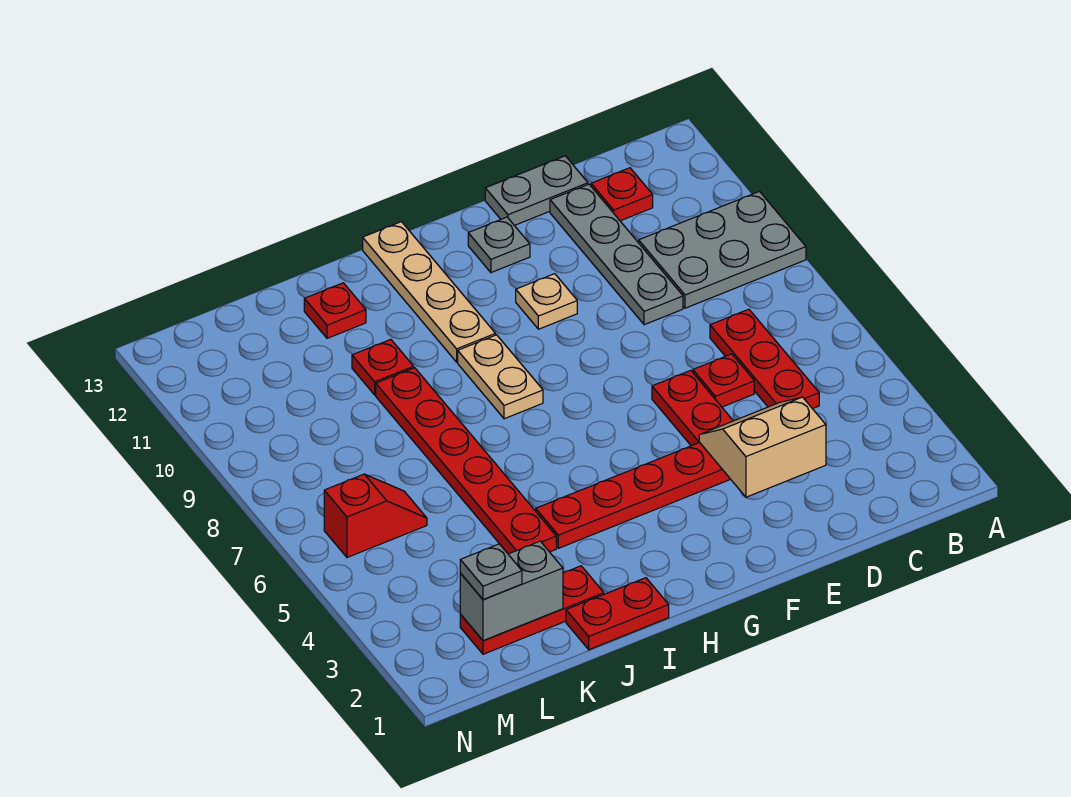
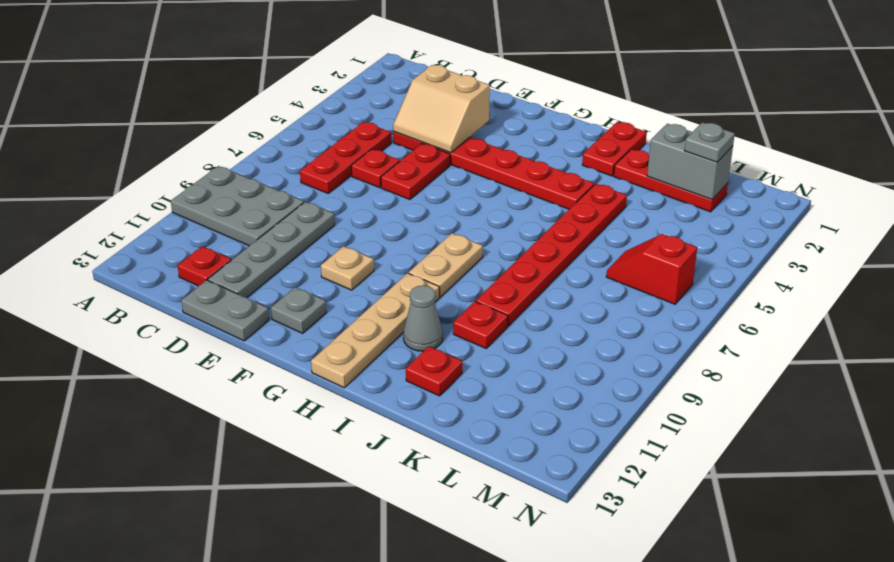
red plate I1:J1 level 1 -> red plate I1:I2 level 1
none -> grey cone I11 level 1

